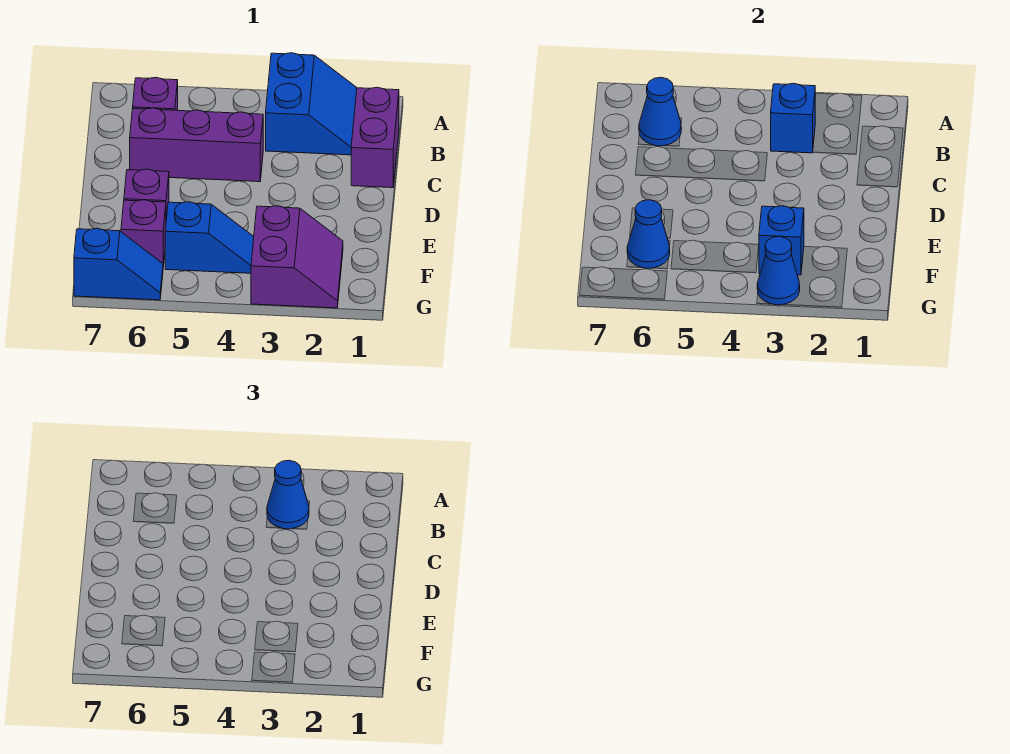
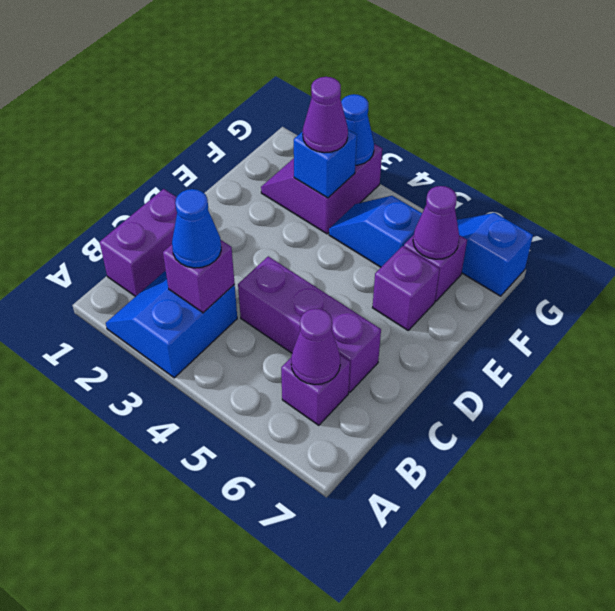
blue brick B3 level 2 -> purple brick B3 level 2
blue cone B6 level 2 -> purple cone B6 level 2
none -> purple cone F3 level 3
blue cone F6 level 2 -> purple cone F6 level 2

